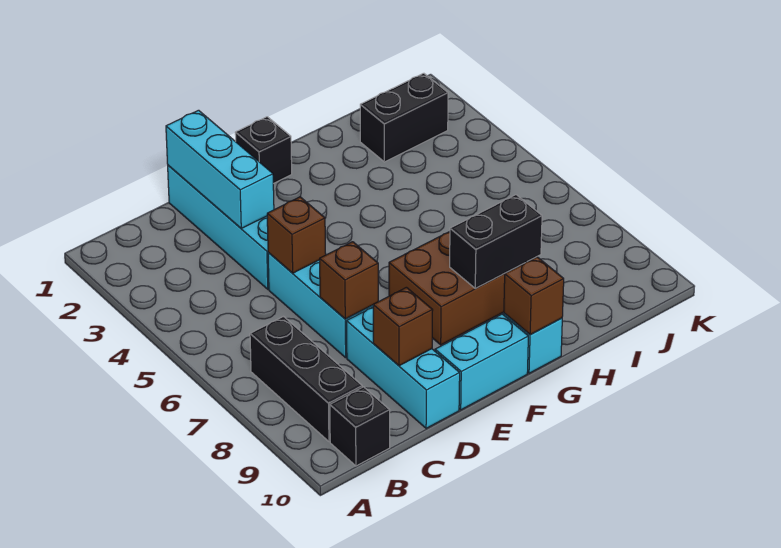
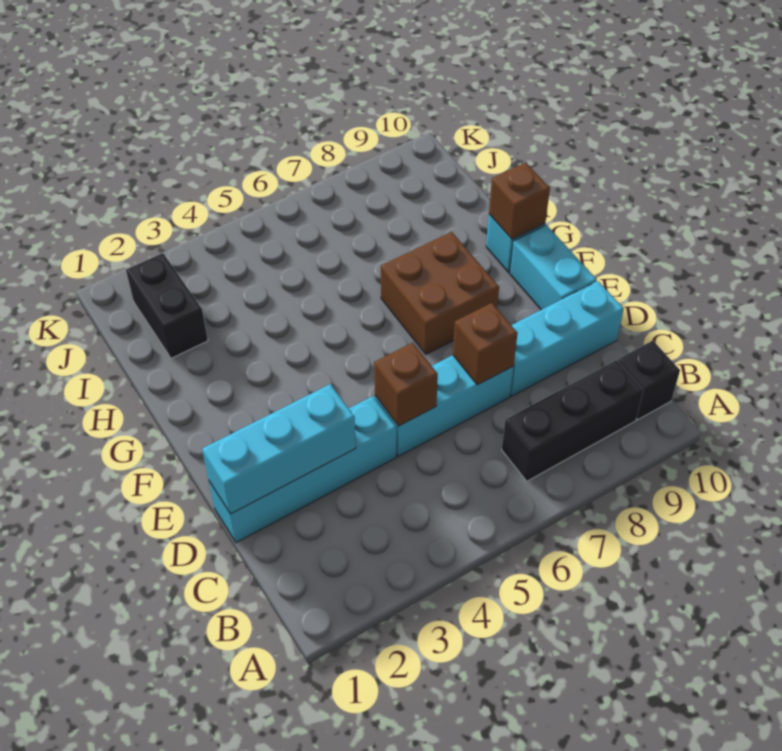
brown brick D9 level 2 -> none
black brick F1 level 1 -> none
black brick G8:H8 level 2 -> none

